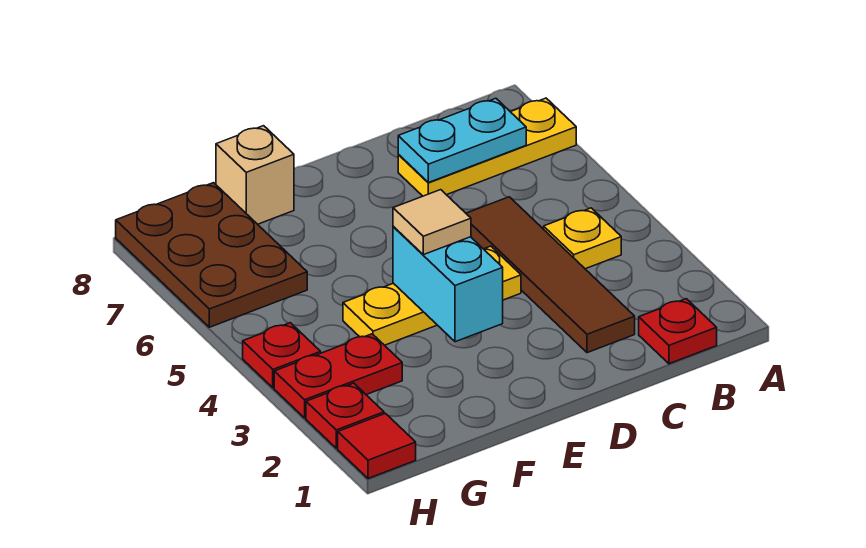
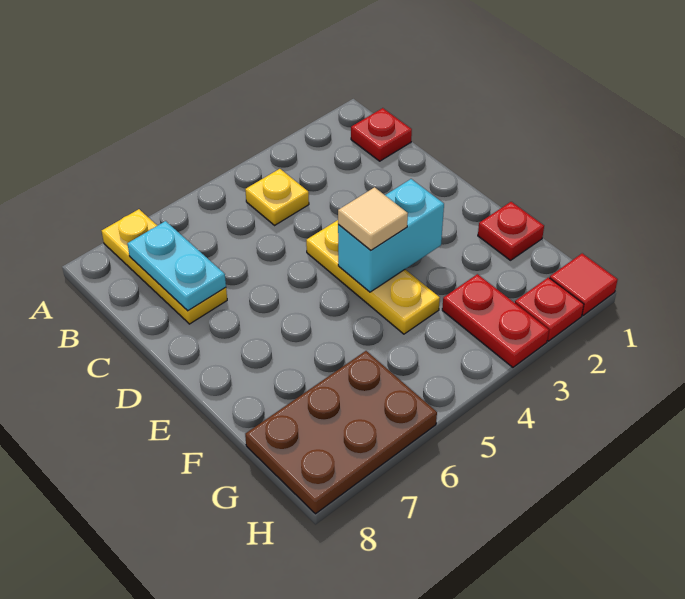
brown tile C2:C5 level 1 -> none
tan brick F8 level 1 -> none
red plate H4 level 1 -> red plate F1 level 1

